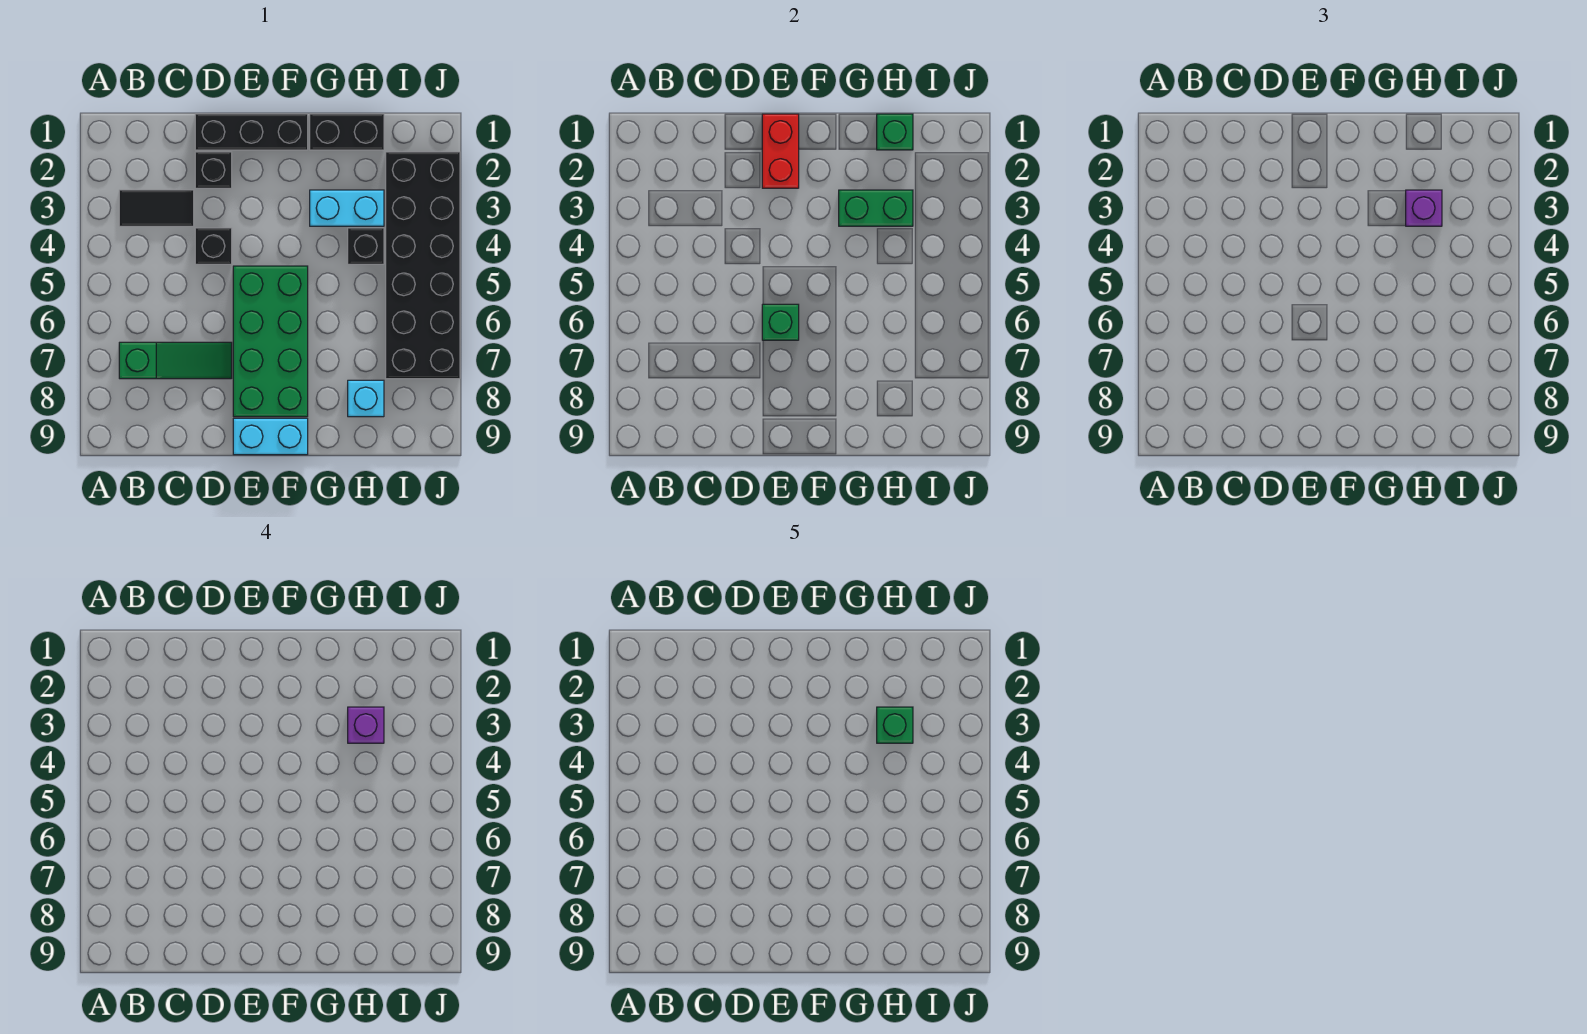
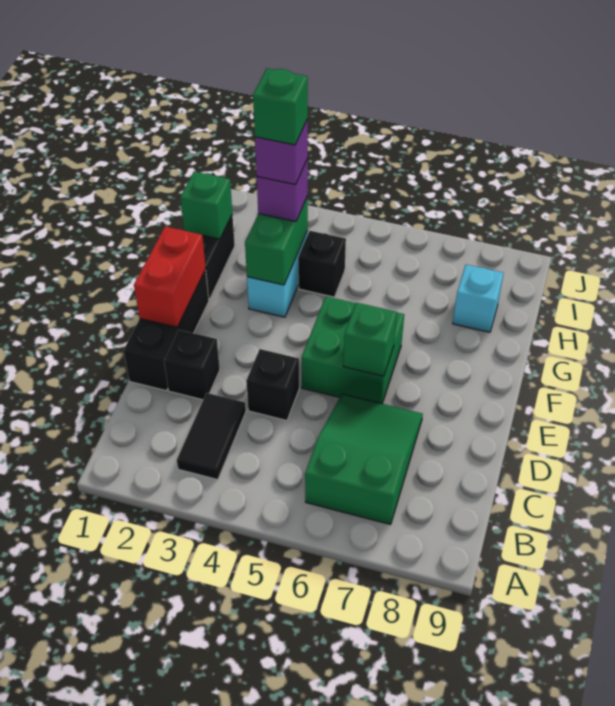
green slope B7:D7 level 1 top B -> green slope B6:D7 level 1 top B
red brick E1:E2 level 2 -> red brick E1:F1 level 2
green brick E5:F8 level 1 -> green brick E5:F6 level 1
cyan brick E9:F9 level 1 -> none
black brick I2:J7 level 1 -> none

